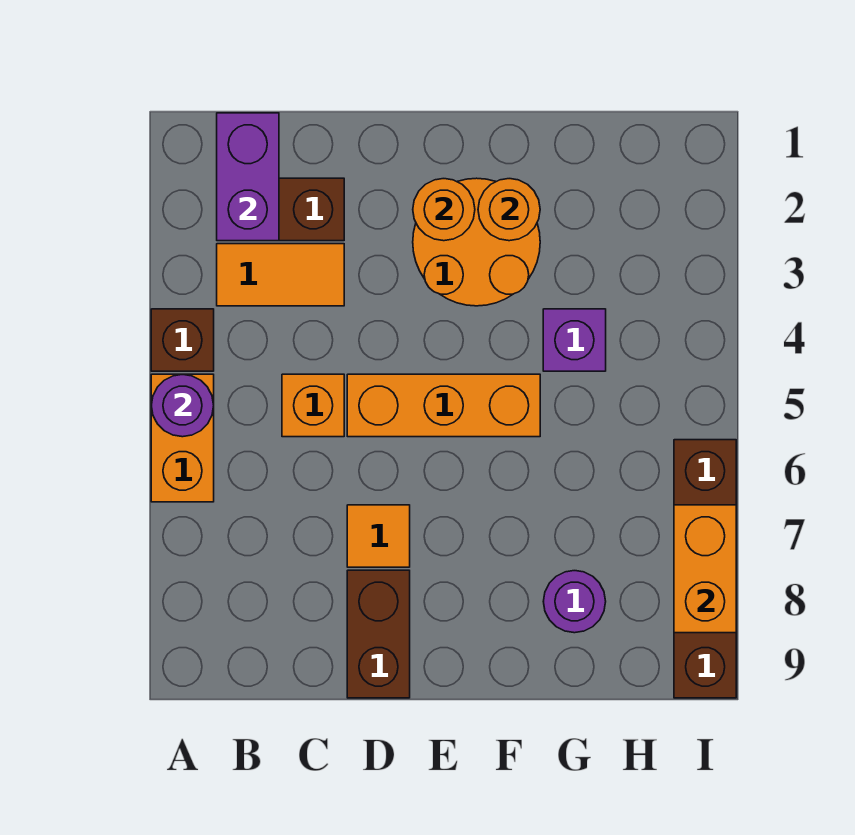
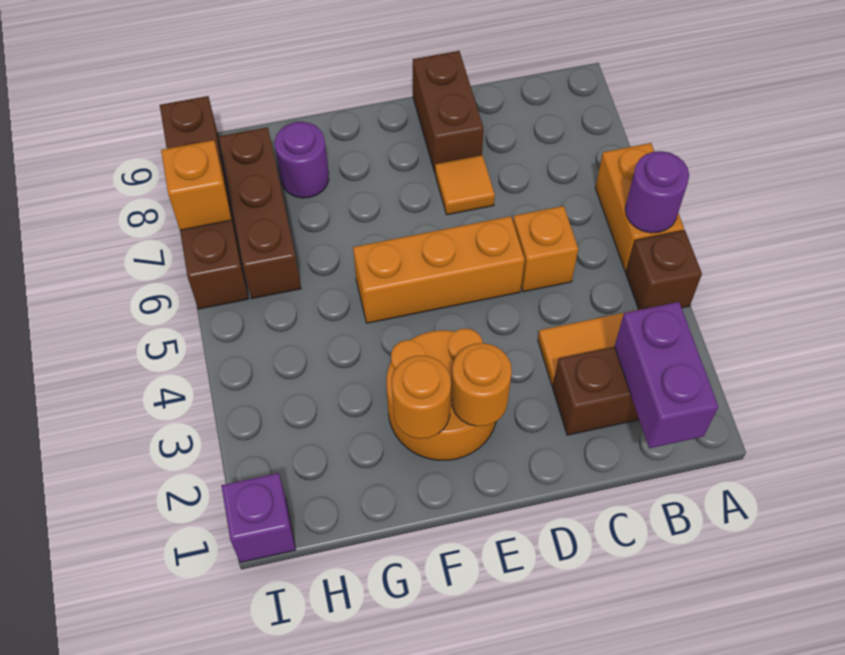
purple brick G4 level 1 -> purple brick I1 level 1
none -> brown brick H6:H8 level 1
orange brick I7:I8 level 2 -> orange brick I7 level 2

